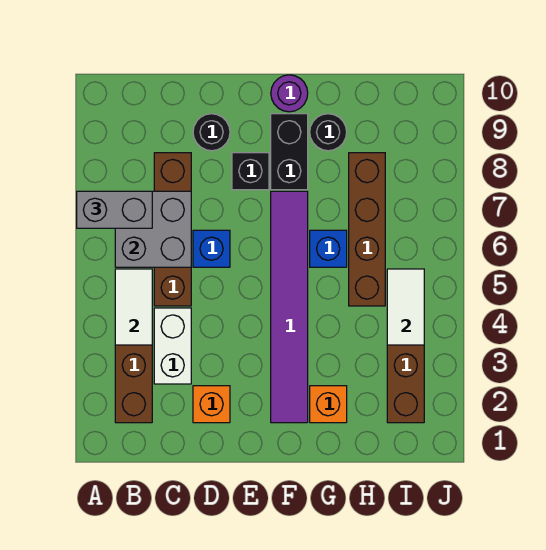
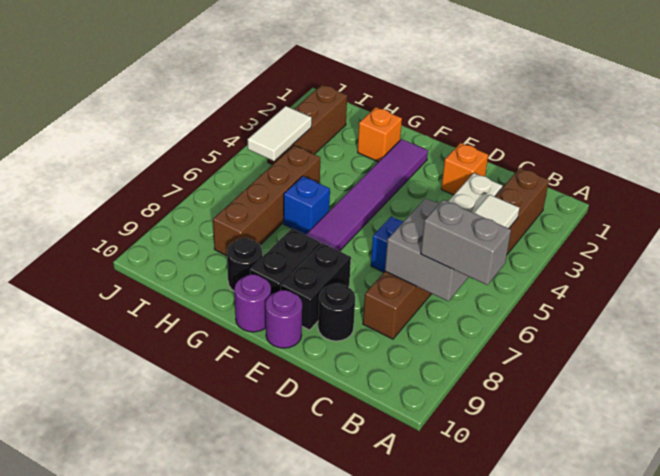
black brick E8 level 1 -> black brick E8:E9 level 1
none -> purple round brick E10 level 1

